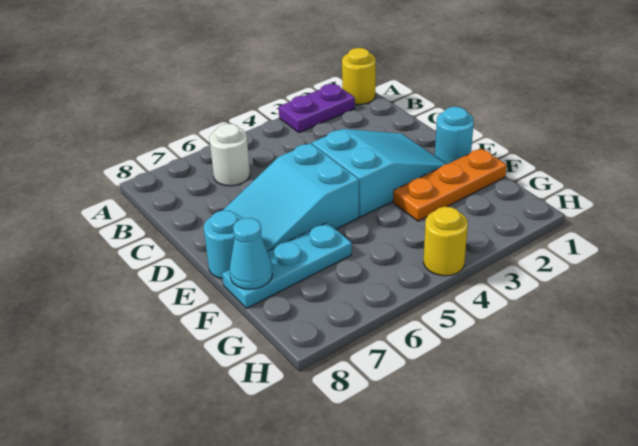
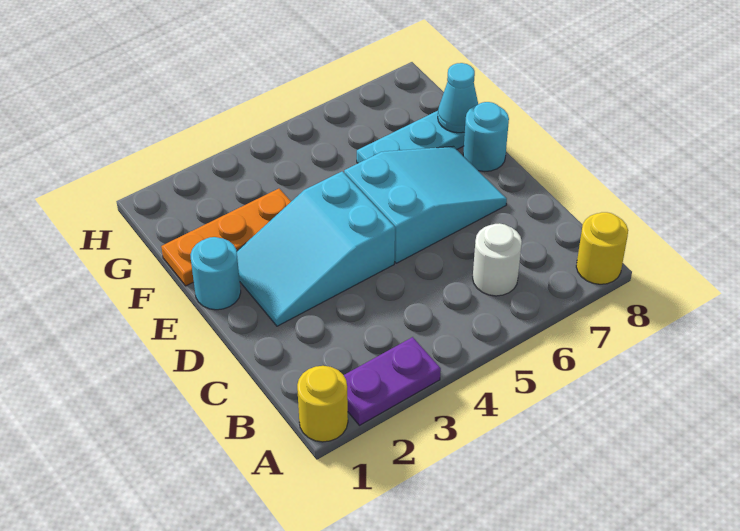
yellow round brick H4 level 1 -> yellow round brick A8 level 1

